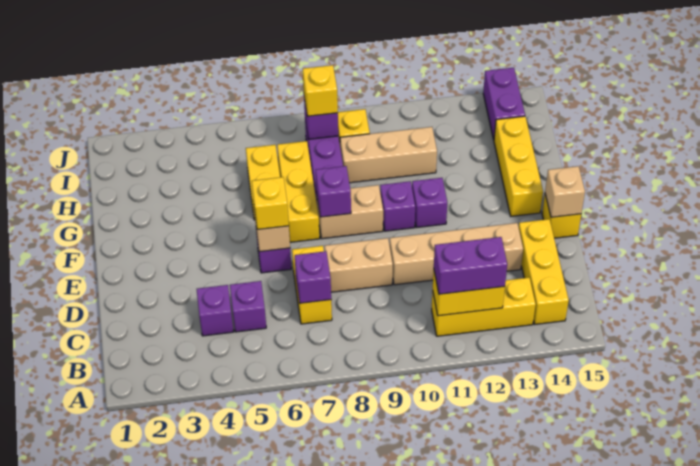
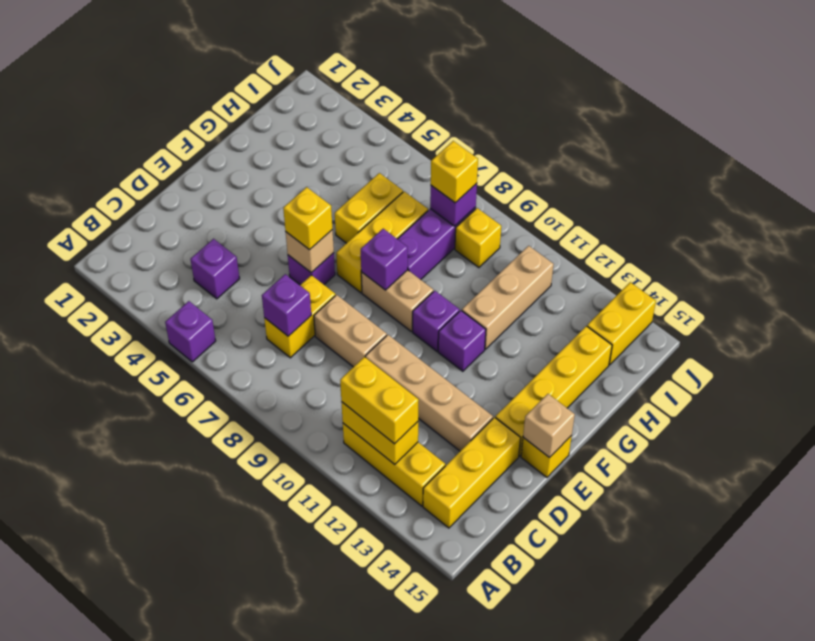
purple brick B11:B12 level 3 -> yellow brick B11:B12 level 3
purple brick C5 level 1 -> purple brick A5 level 1
yellow brick F14:H14 level 1 -> yellow brick E14:H14 level 1
tan brick H9:H11 level 1 -> tan brick G11:I11 level 1
purple brick I14:J14 level 1 -> yellow brick I14:J14 level 1

